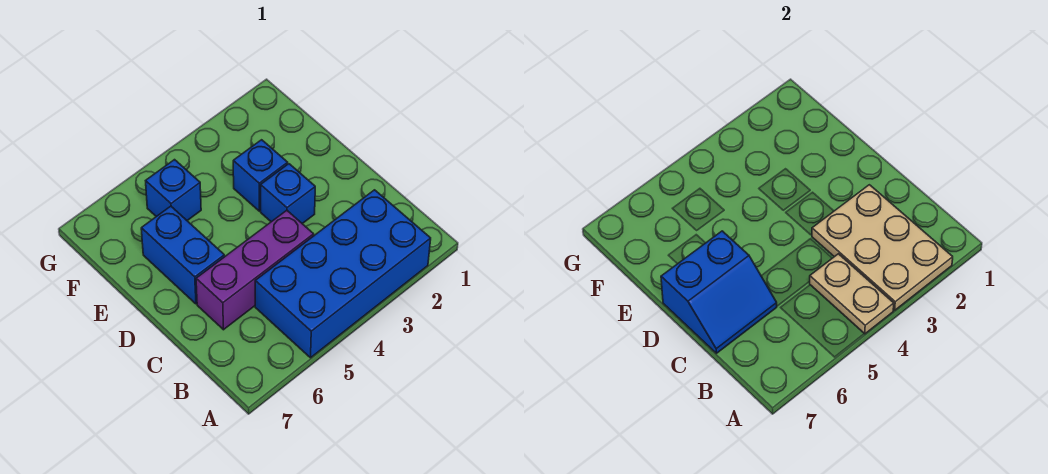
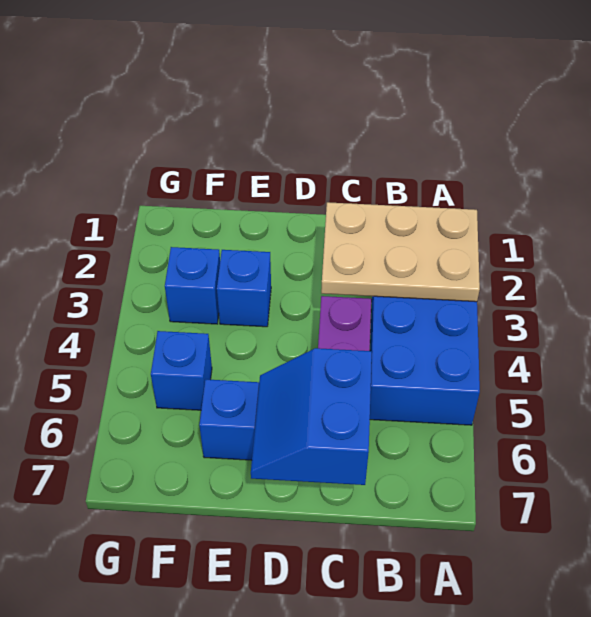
tan plate A4:B4 level 2 -> none
blue slope C6:D7 level 2 top D -> blue slope C6:D7 level 2 top C
blue brick D3 level 1 -> blue brick F3 level 1

